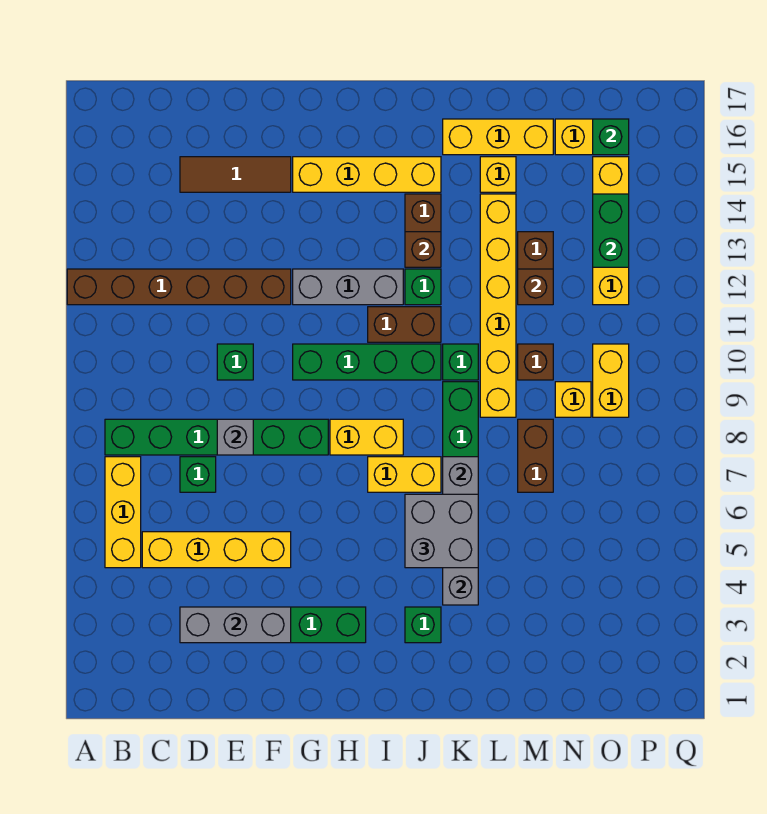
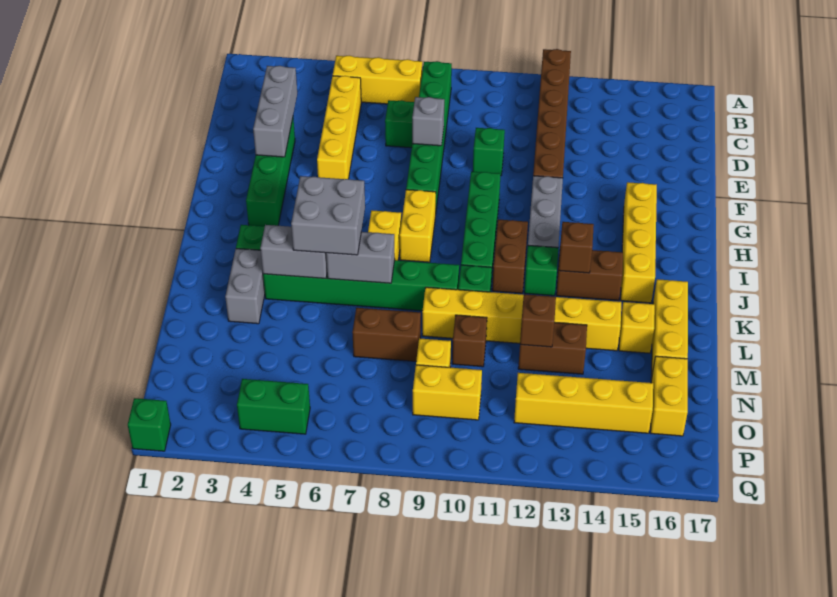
brown tile D15:F15 level 1 -> none
none -> grey brick K3:L3 level 1
green brick O13:O14 level 2 -> green brick P4:P5 level 1
green brick O16 level 2 -> green brick Q1 level 1

